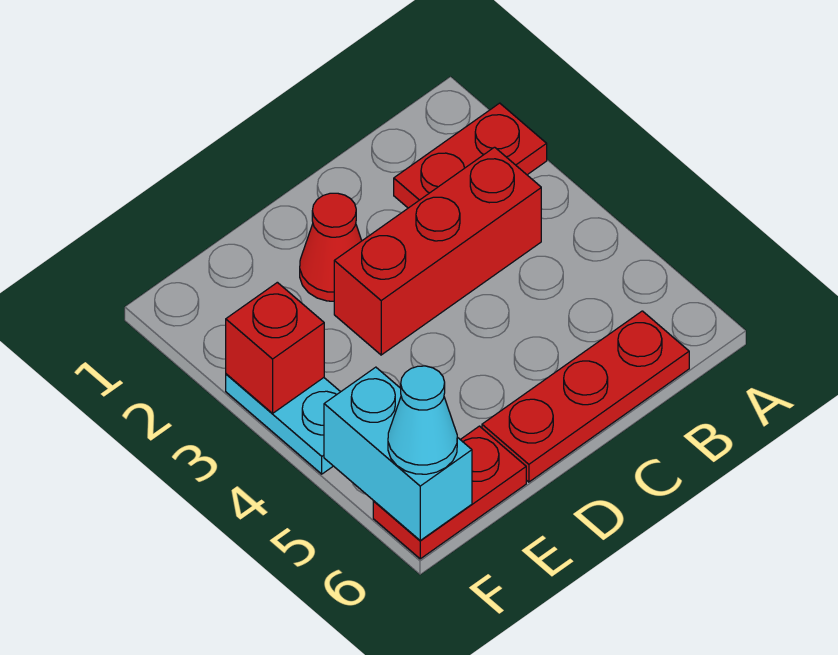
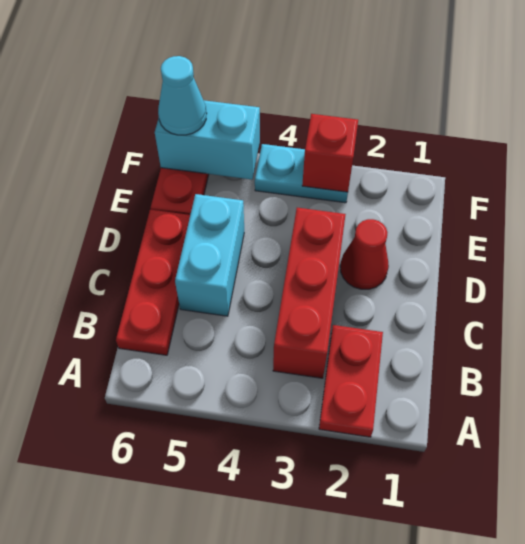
none -> cyan brick C5:D5 level 1

